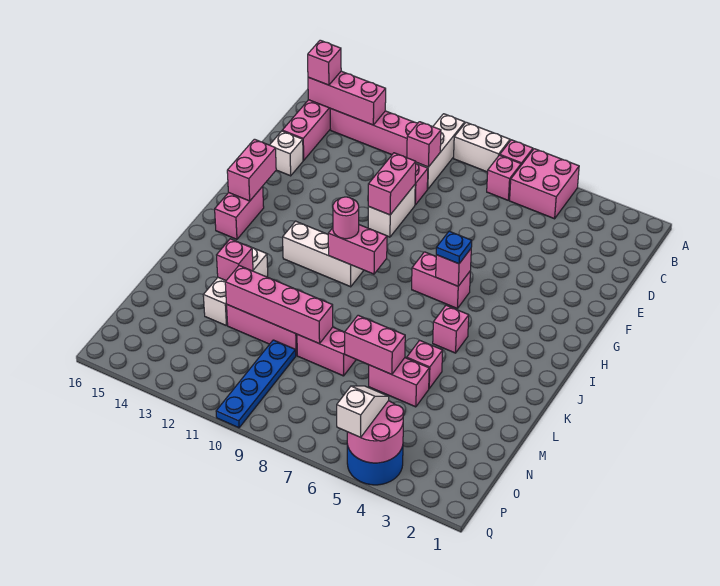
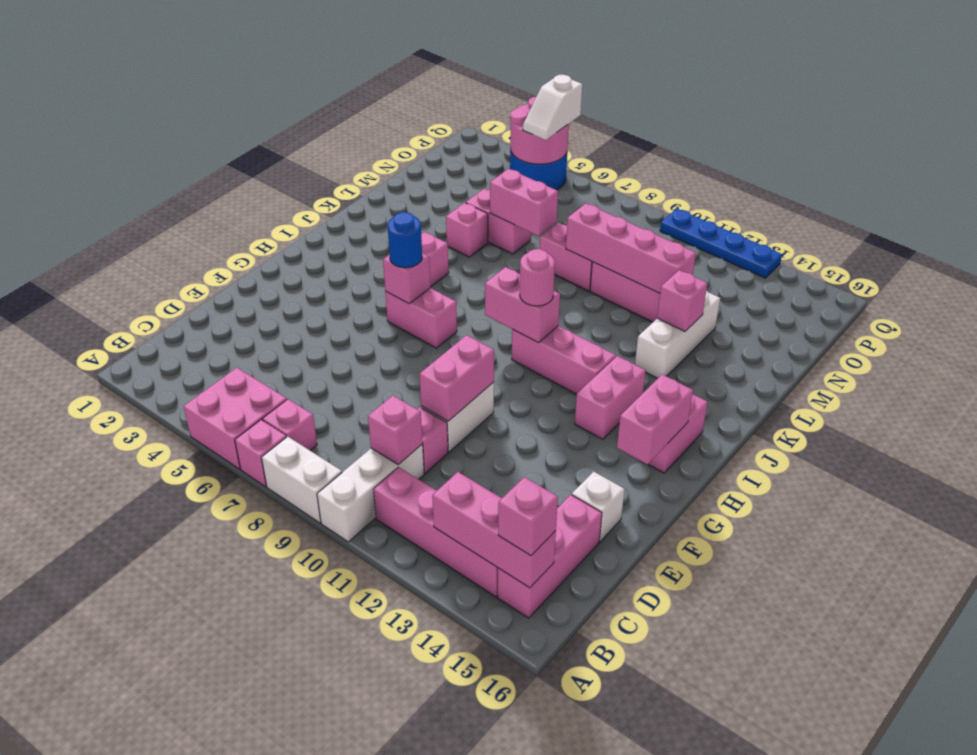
blue plate H6 level 3 -> blue round brick H6 level 3
none -> pink brick H13:I13 level 1
white brick I10:I12 level 1 -> pink brick I10:I12 level 1
blue plate N10:Q10 level 1 -> blue plate Q10:Q13 level 1

